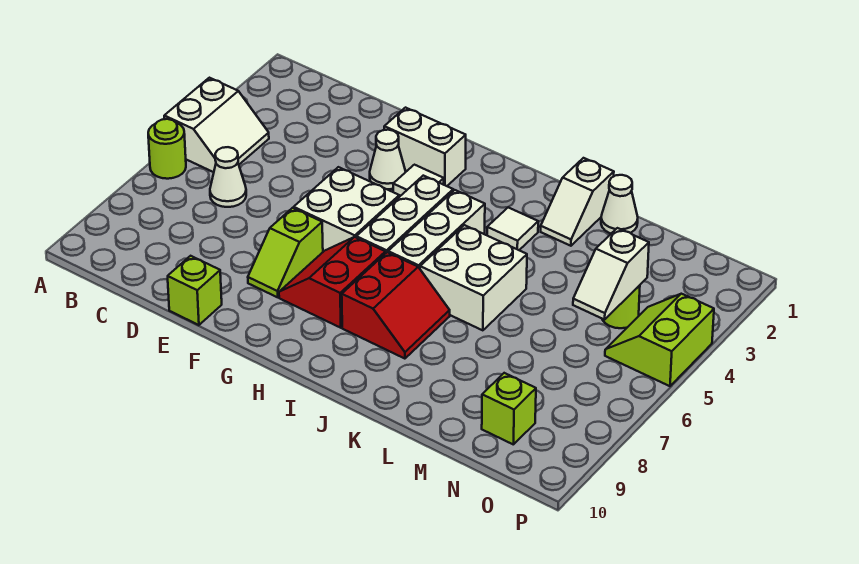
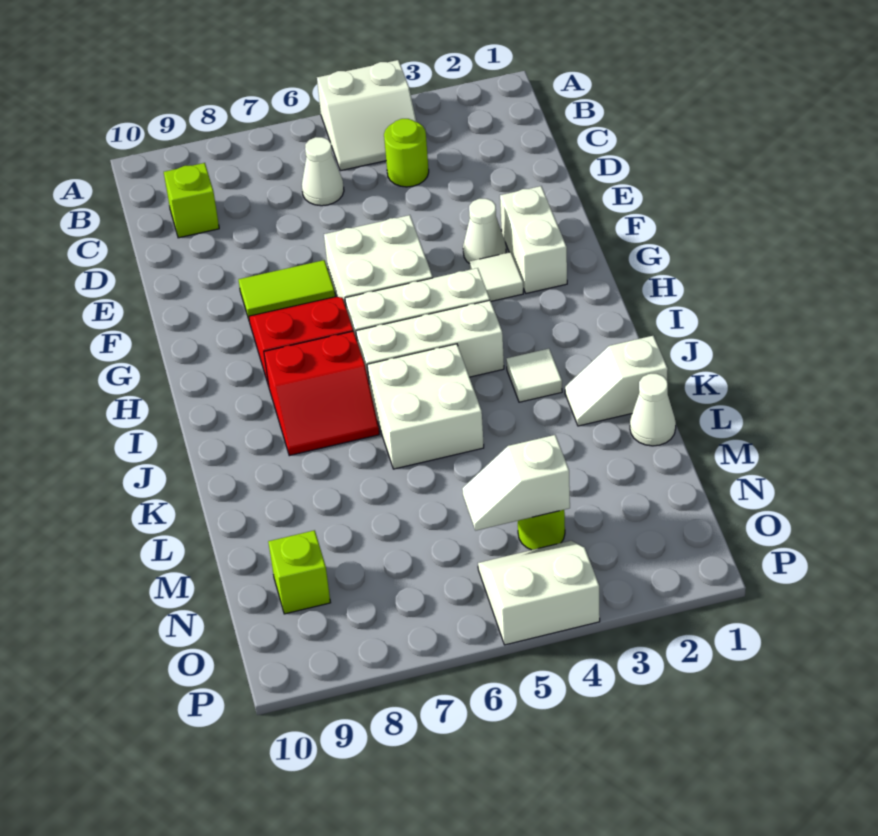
lime round brick A6 level 1 -> lime round brick C4 level 1
lime brick E10 level 1 -> lime brick C9 level 1
lime slope F7:F8 level 1 top 7 -> lime tile F7:F8 level 1
lime slope O4:P5 level 1 top P -> white slope O4:P5 level 1 top P

